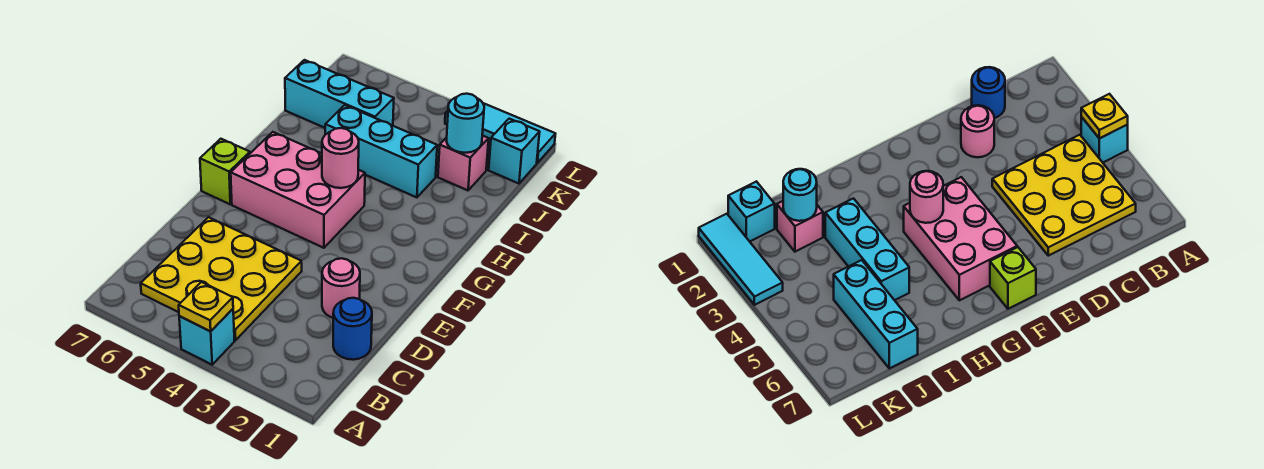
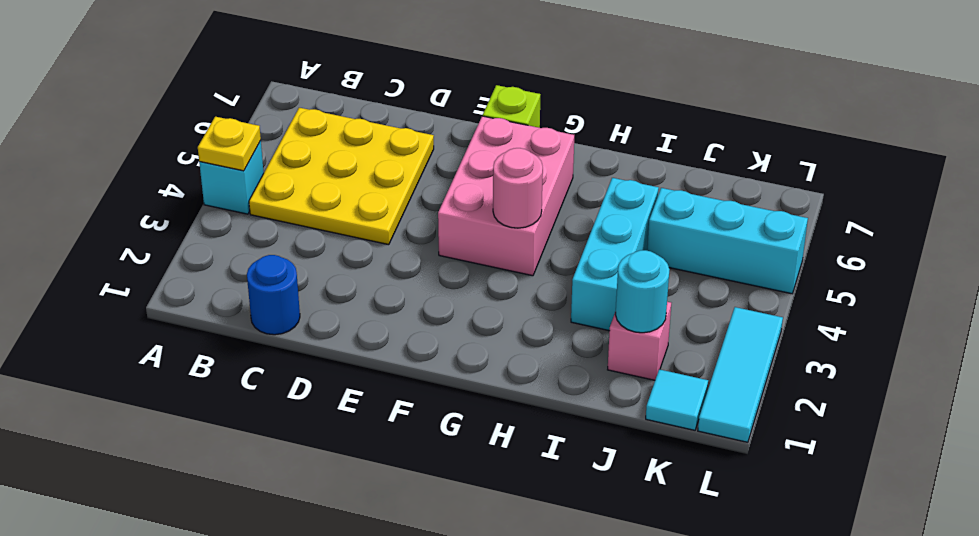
pink round brick D2 level 1 -> none
cyan brick J5:J7 level 1 -> cyan brick J5:L5 level 1
cyan brick K1 level 1 -> cyan tile K1 level 1

